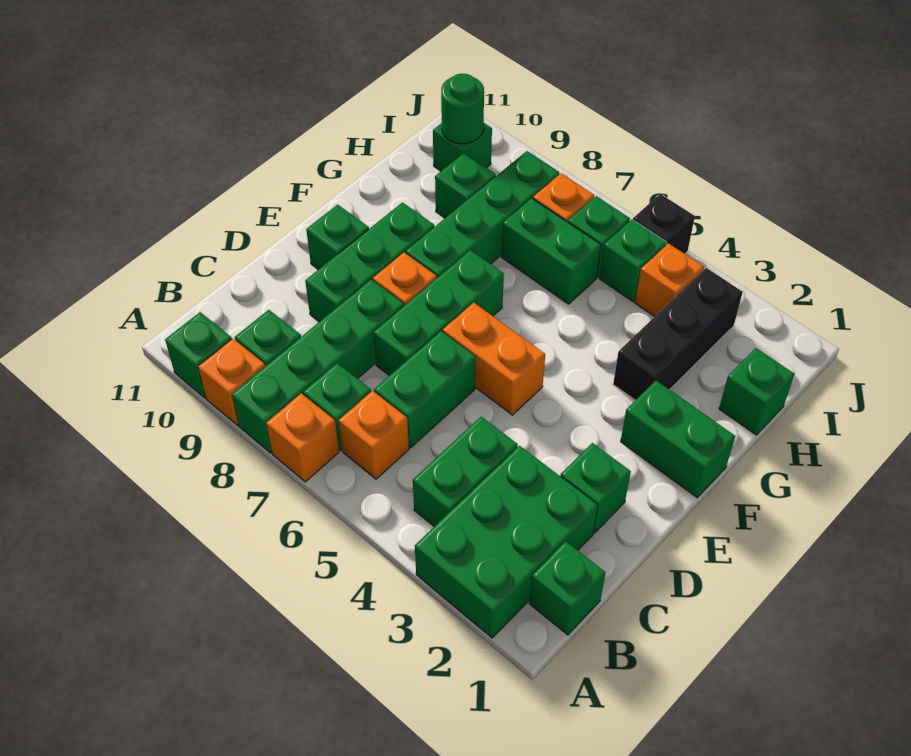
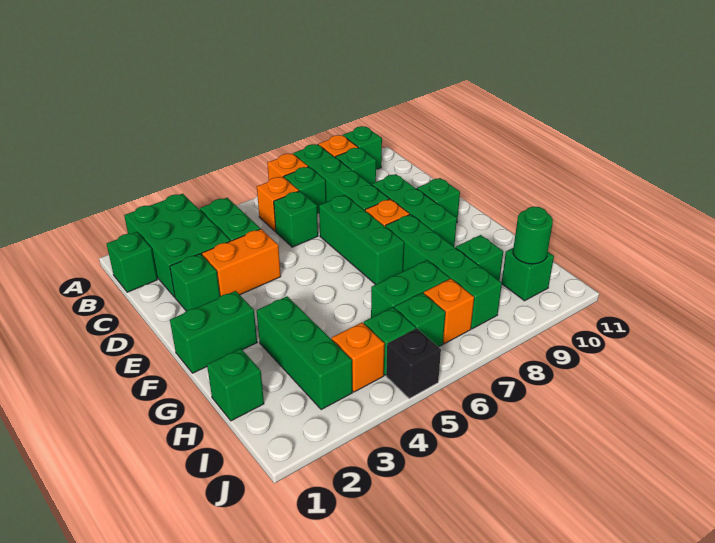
green brick C6:D6 level 1 -> green brick C6 level 1
orange brick E5:E6 level 1 -> orange brick D3:D4 level 1
black brick G3:I3 level 1 -> green brick G3:I3 level 1

